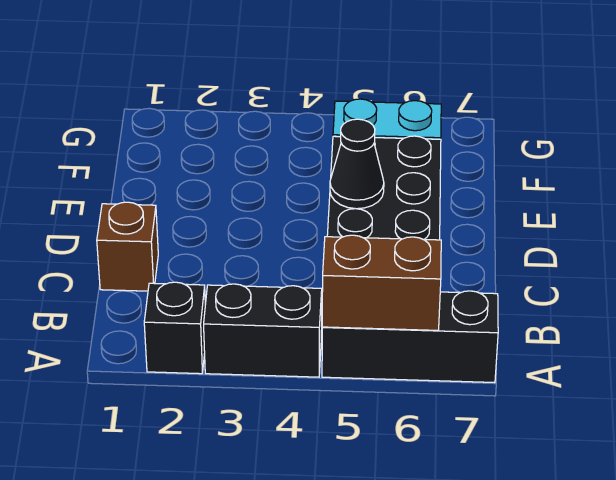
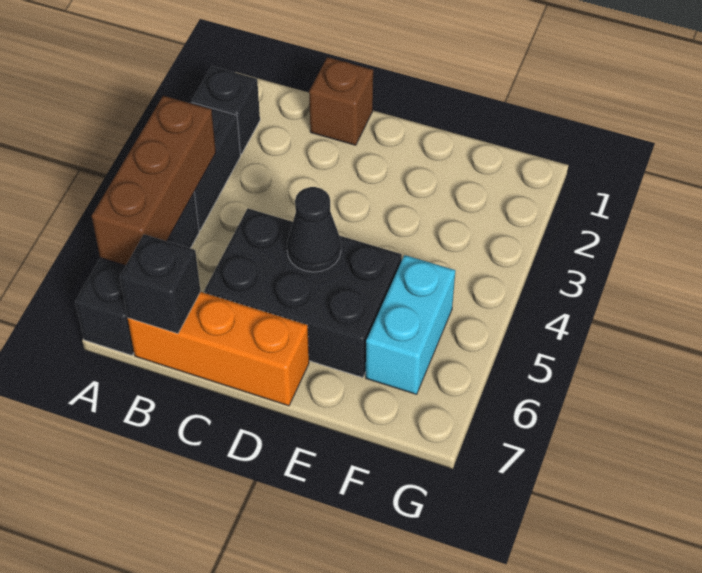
brown brick A5:A6 level 2 -> brown brick A4:A6 level 2
none -> orange brick B7:D7 level 1
none -> black brick B7 level 2

